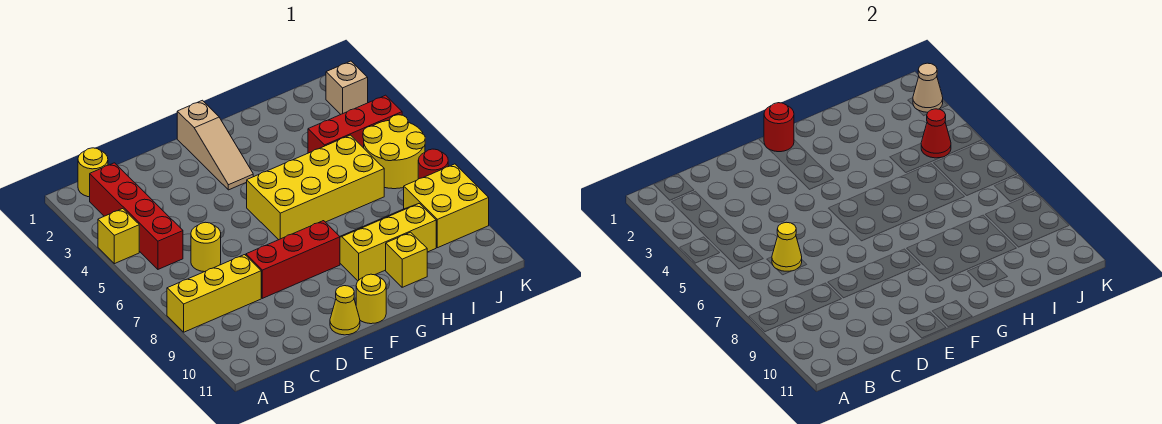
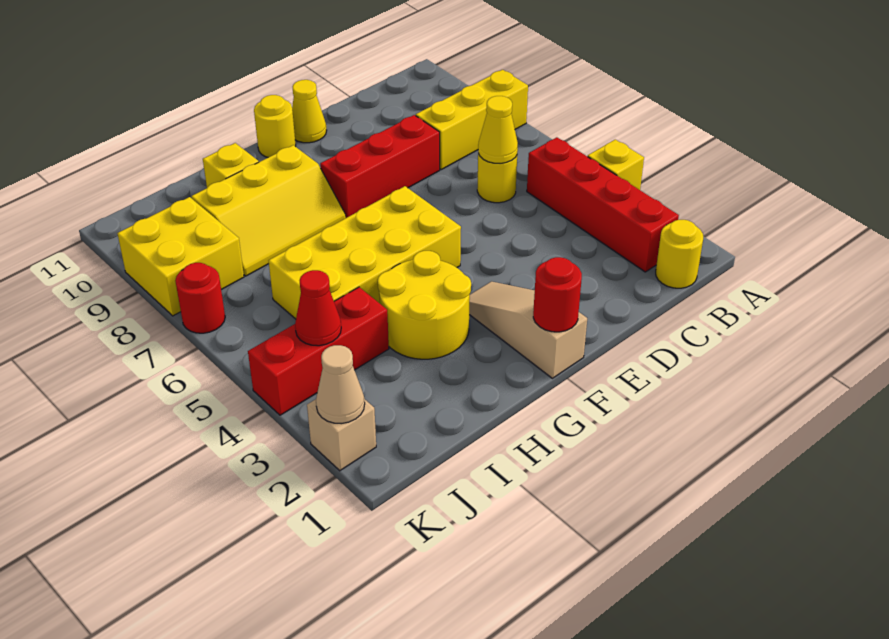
yellow round brick J5:K6 level 1 -> yellow round brick G3:H4 level 1

